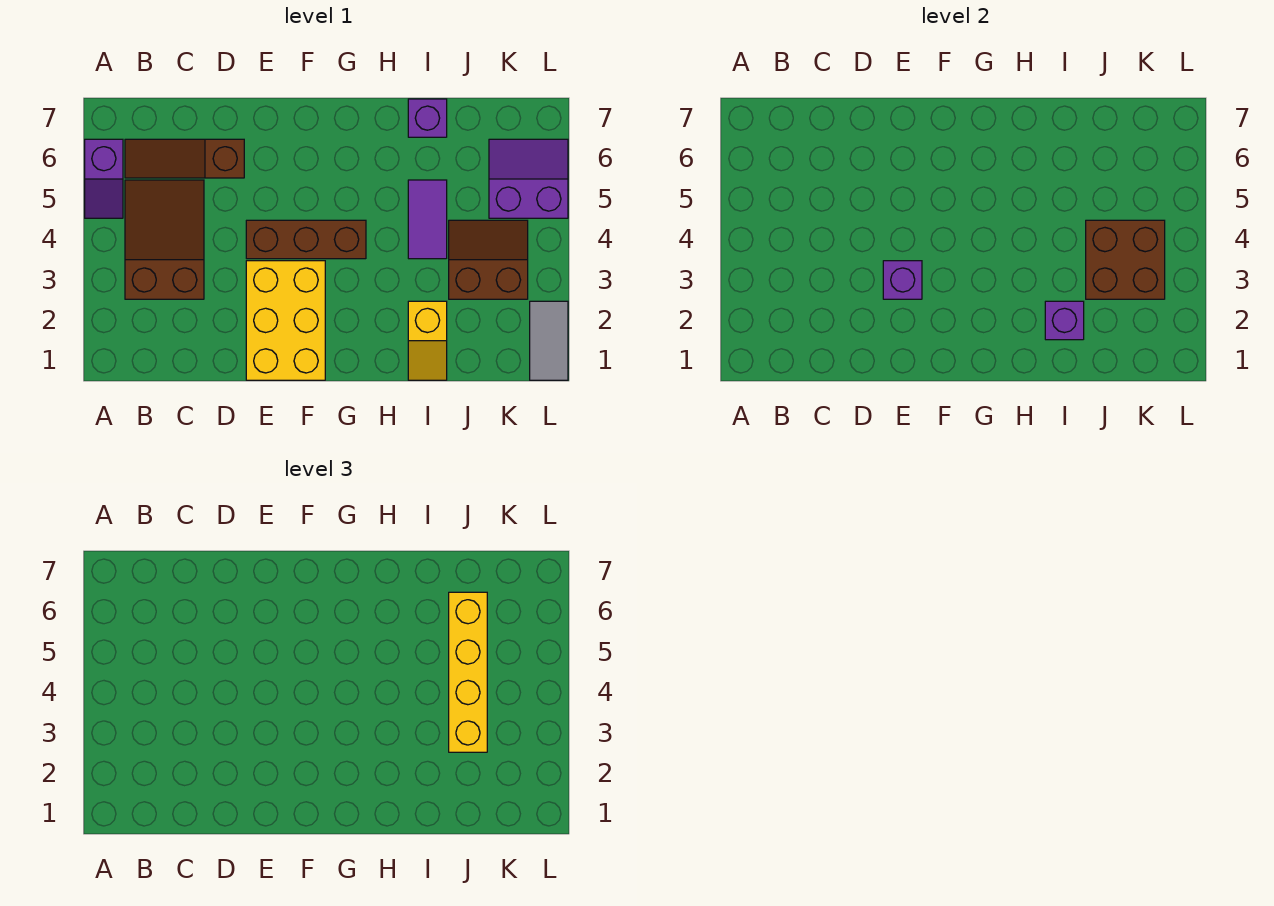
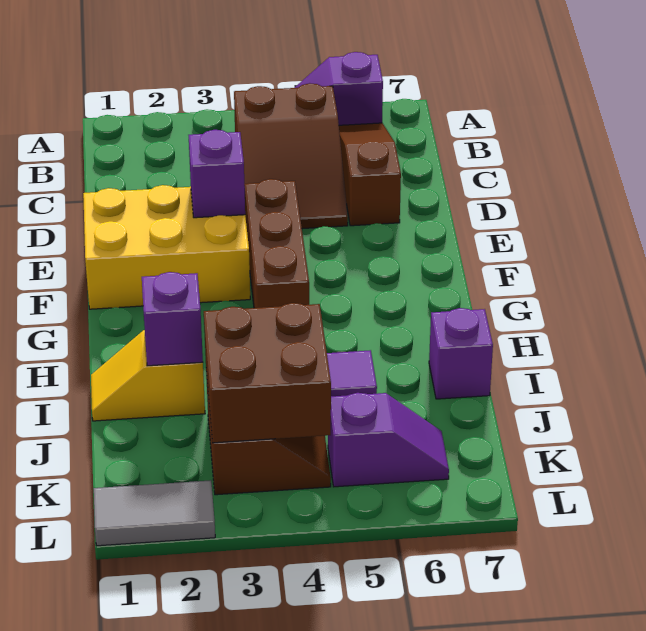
brown slope B3:C5 level 1 top 3 -> brown slope B4:D5 level 1 top B
yellow brick J3:J6 level 3 -> none
purple slope K5:L6 level 1 top 5 -> purple slope K5:K6 level 1 top 5

